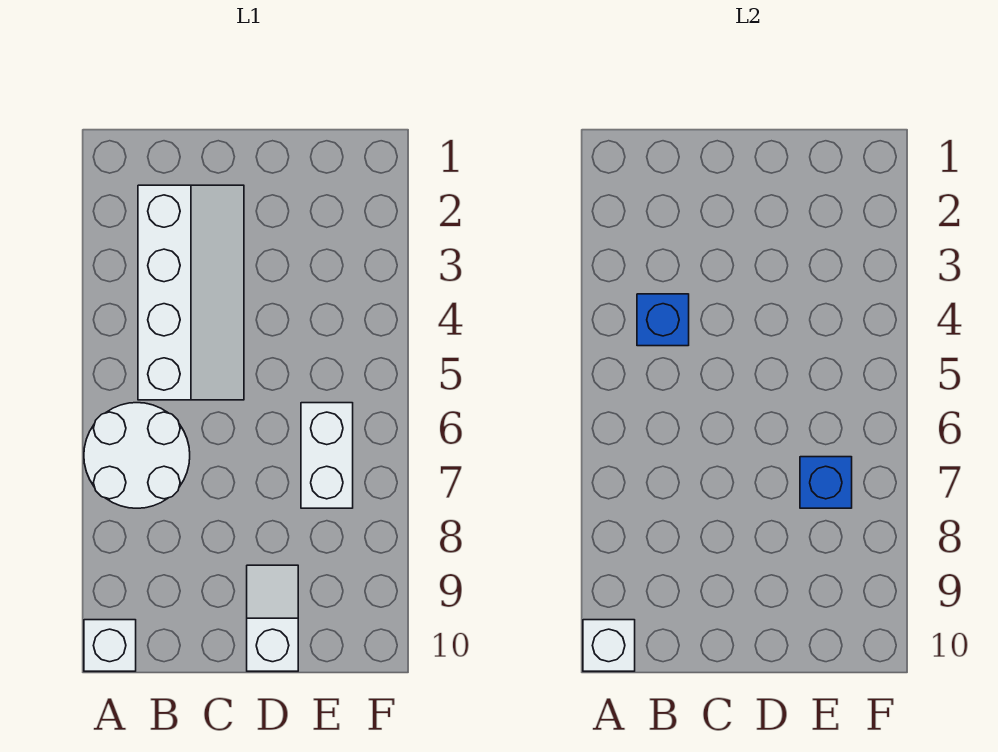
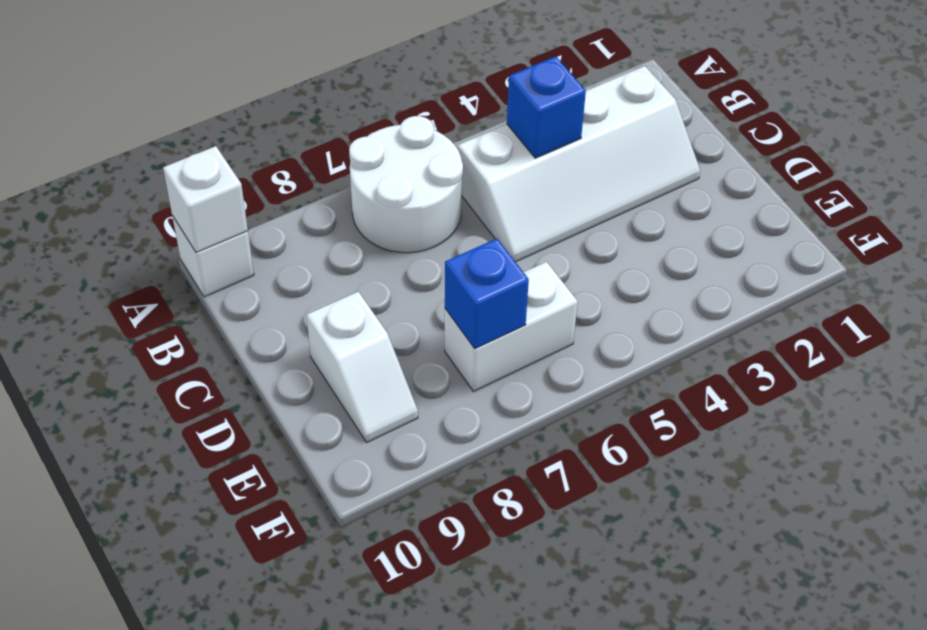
white slope D9:D10 level 1 top 10 -> white slope D9:E9 level 1 top D

